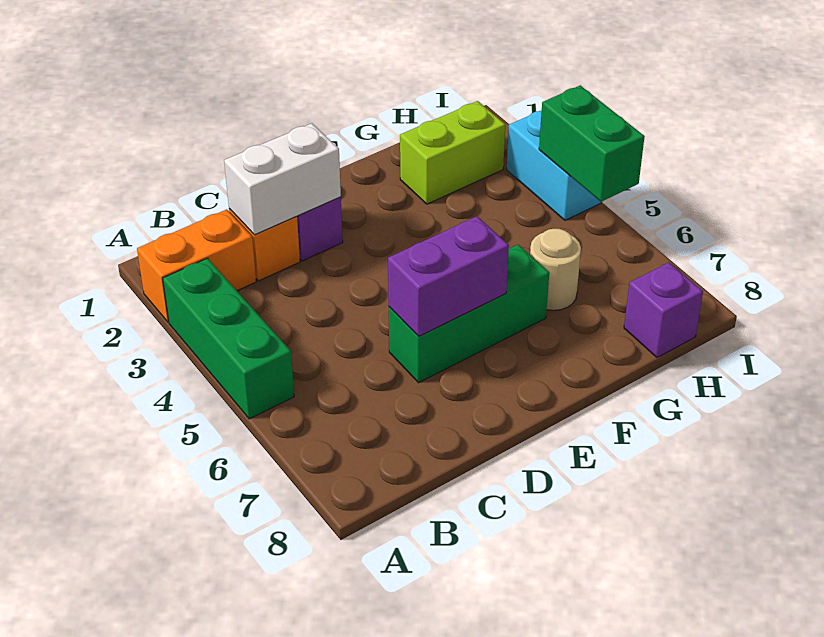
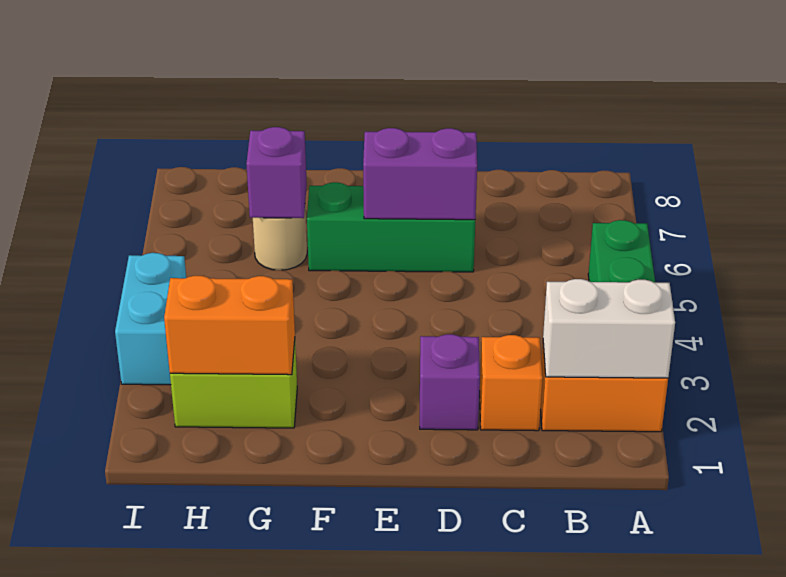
white brick C2:D2 level 2 -> white brick A2:B2 level 2
none -> orange brick G2:H2 level 2
purple brick H8 level 1 -> purple brick G6 level 2
green brick I4:I5 level 2 -> none

